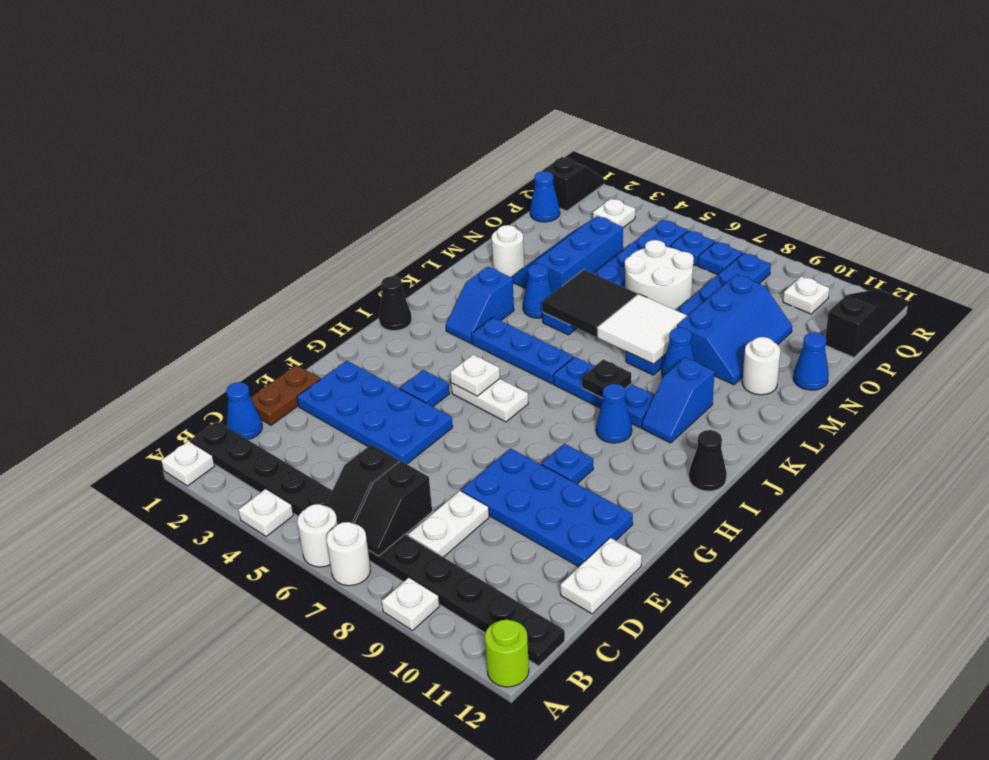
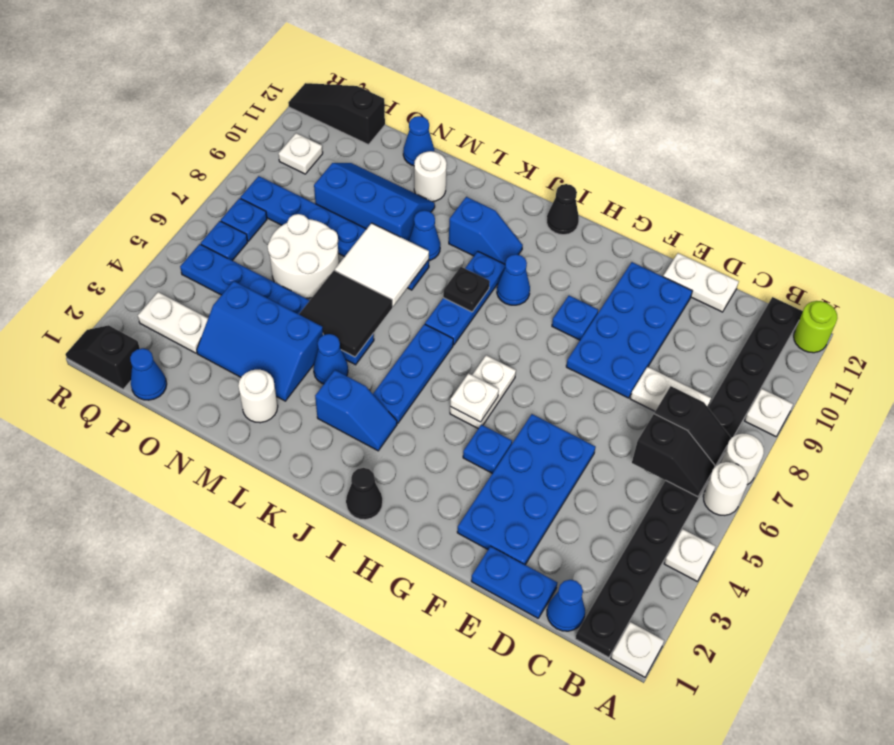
brown plate D1:E1 level 1 -> blue plate D1:E1 level 1
white plate Q3 level 1 -> white plate P3:Q3 level 1

